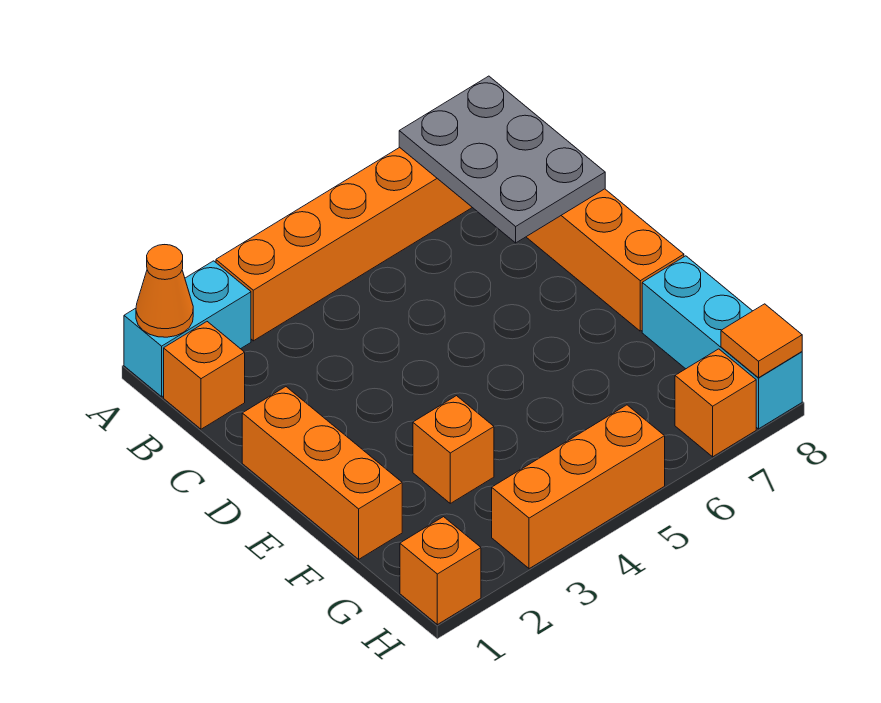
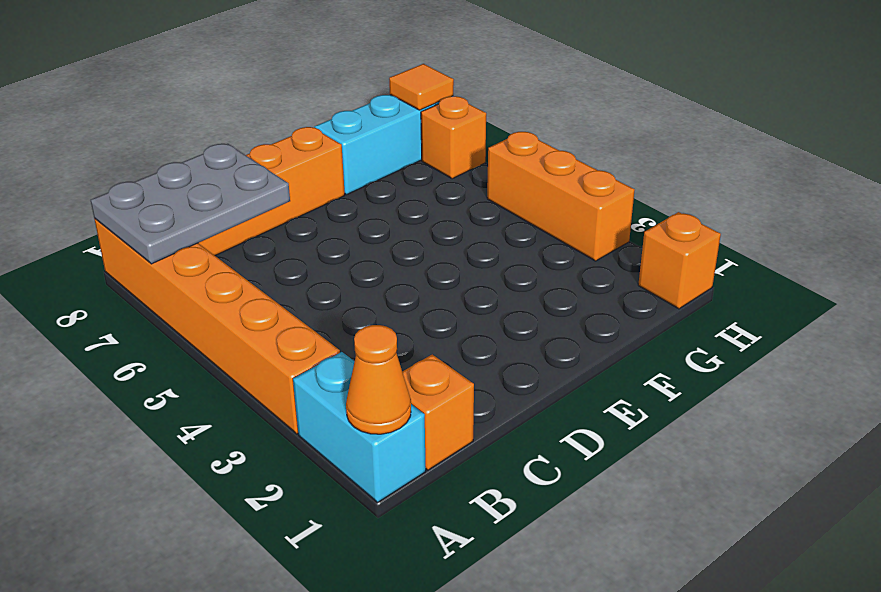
orange brick D1:F1 level 1 -> none
orange brick F3 level 1 -> none

